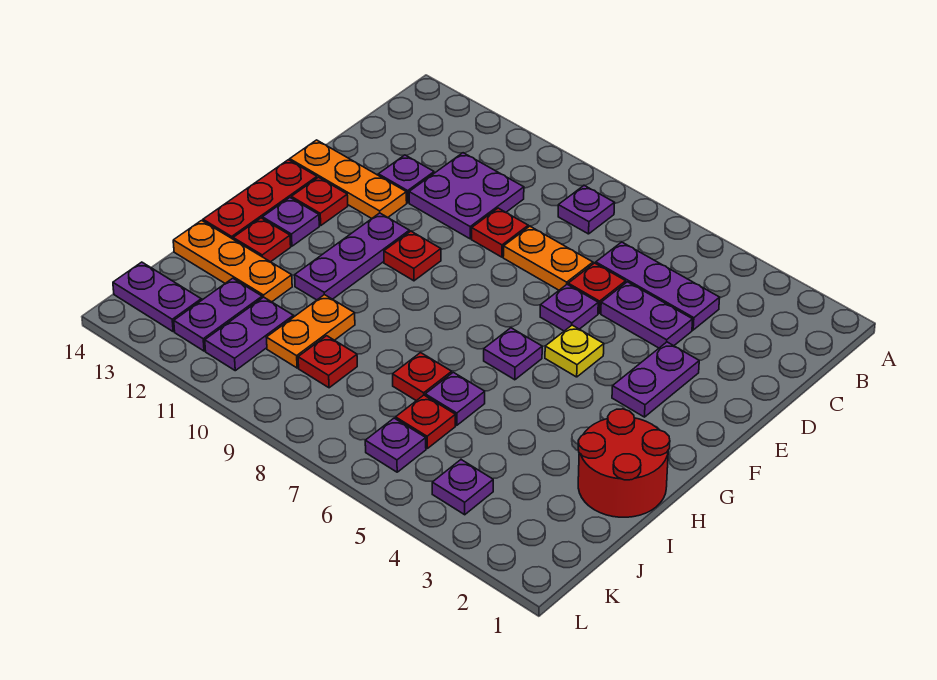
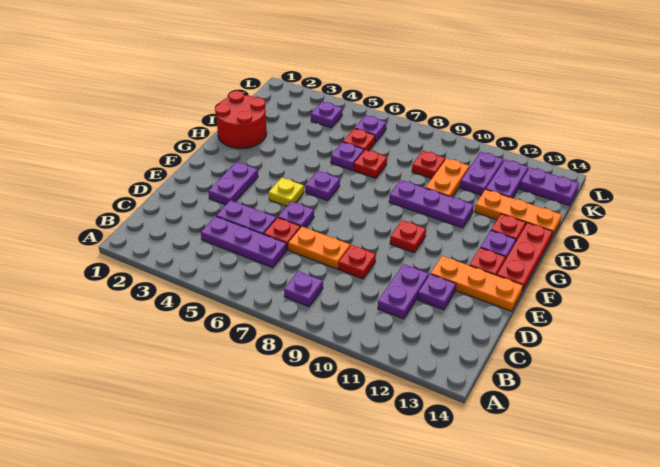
purple plate C10:D11 level 1 -> purple plate C11:D11 level 1
purple plate F11:H11 level 1 -> purple plate H9:H11 level 1

